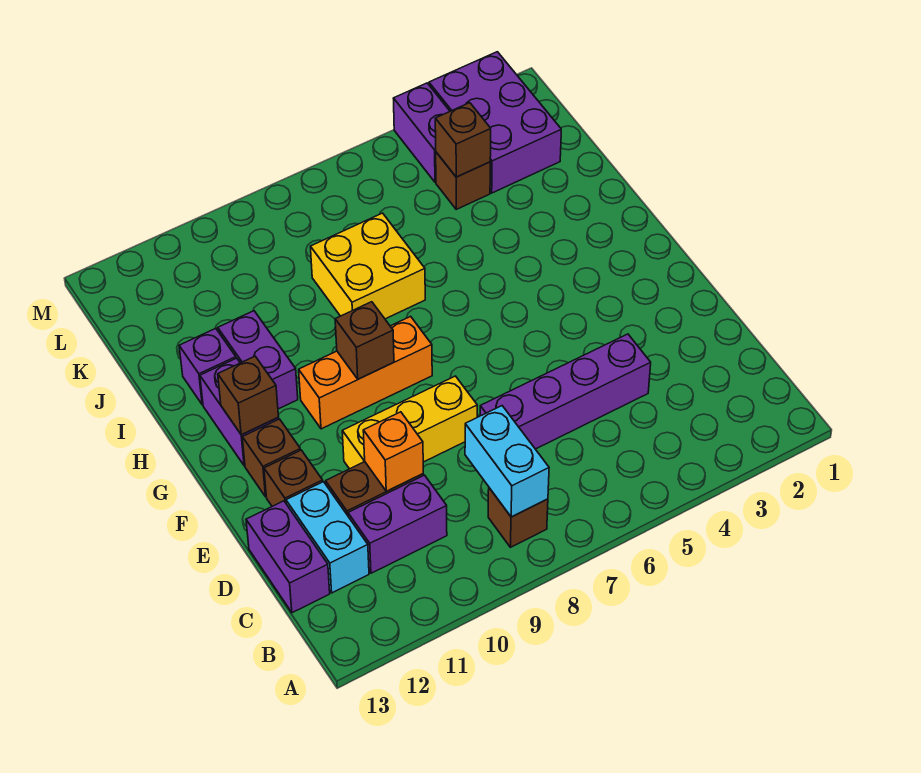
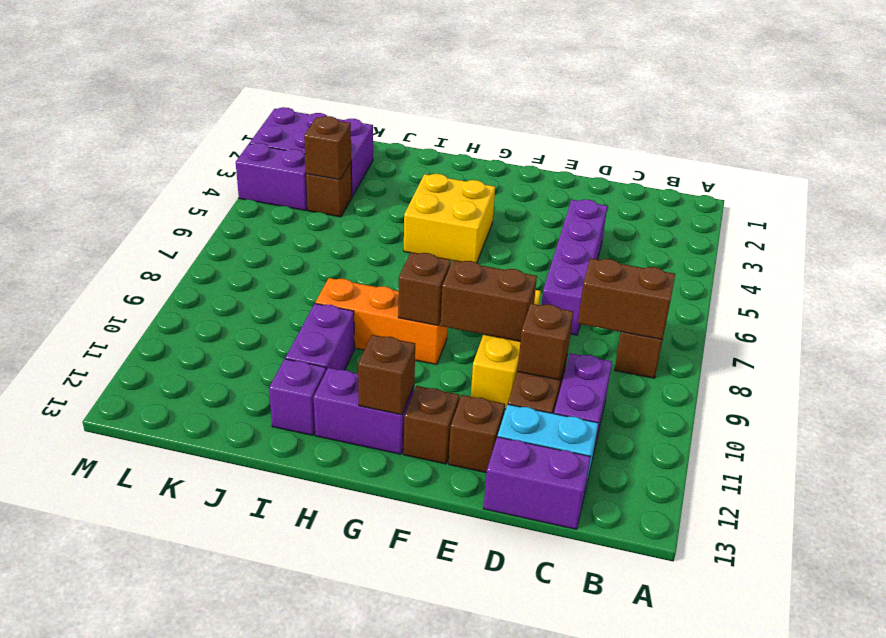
cyan brick B8:C8 level 2 -> brown brick B8:C8 level 2
orange brick D10 level 2 -> brown brick D10 level 2
none -> brown brick E9:F9 level 2
orange brick G8:G10 level 1 -> orange brick G9:I9 level 1
purple brick H11:I11 level 1 -> purple brick I10:I11 level 1
yellow brick I7:J8 level 1 -> yellow brick G4:H5 level 1

